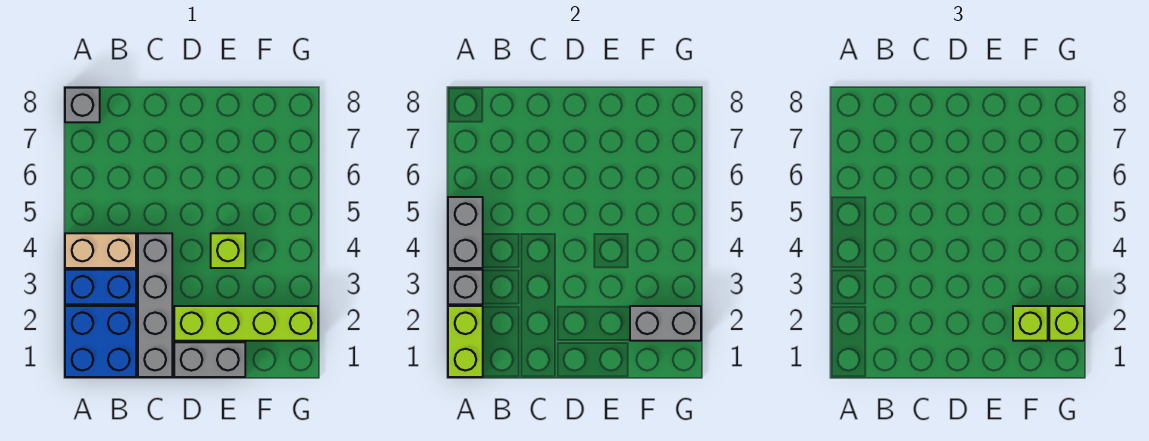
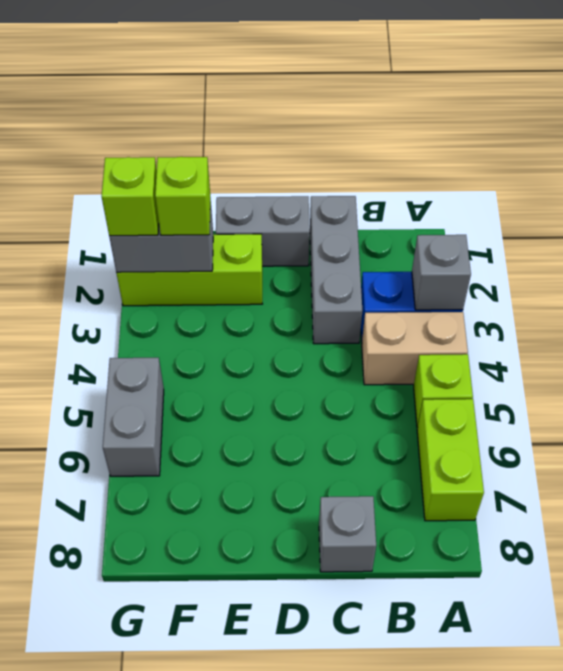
blue brick A1:B2 level 1 -> none
lime brick A1:A2 level 2 -> lime brick A6:A7 level 1
grey brick A4:A5 level 2 -> grey brick G5:G6 level 1
grey brick A8 level 1 -> grey brick C8 level 1
grey brick C1:C4 level 1 -> grey brick C1:C3 level 1
lime brick D2:G2 level 1 -> lime brick E2:G2 level 1
lime brick E4 level 1 -> lime brick A5 level 1

